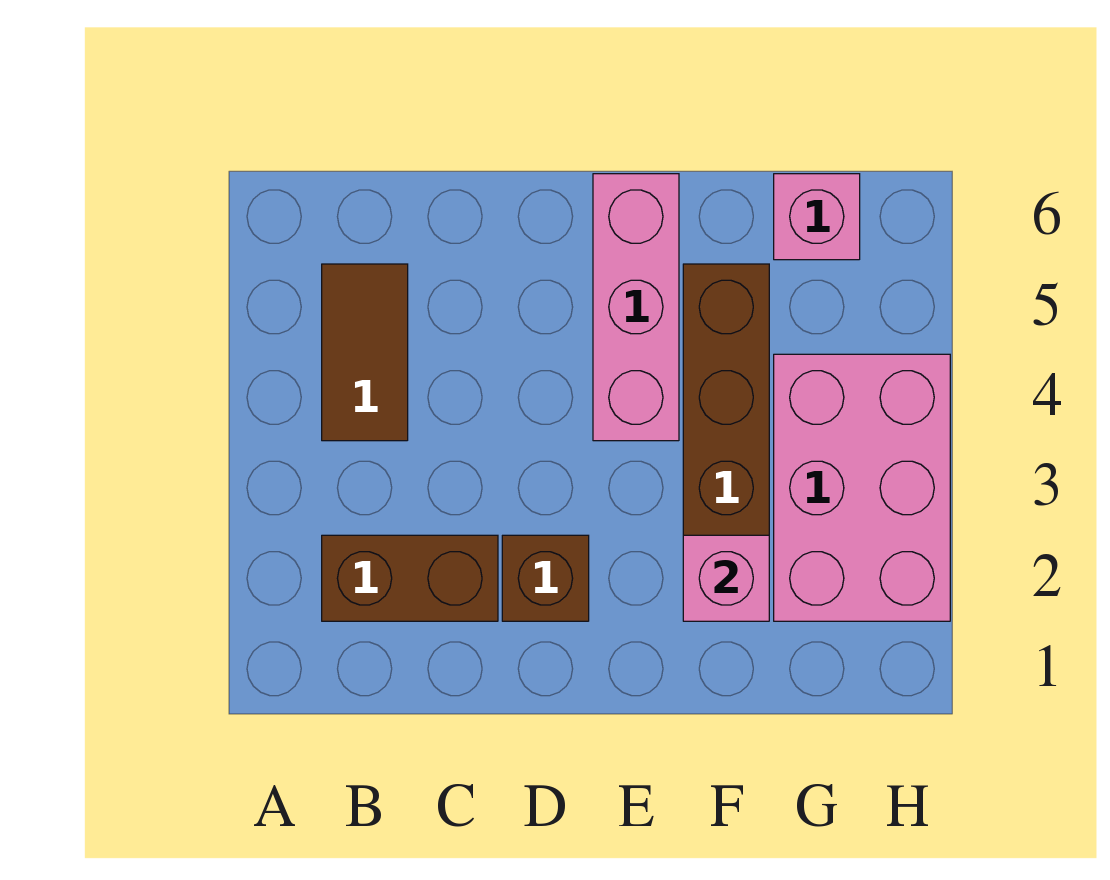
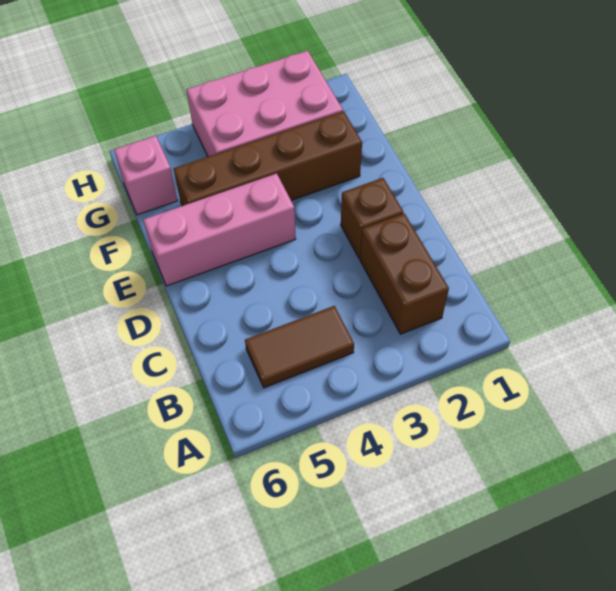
pink brick F2 level 2 -> none

